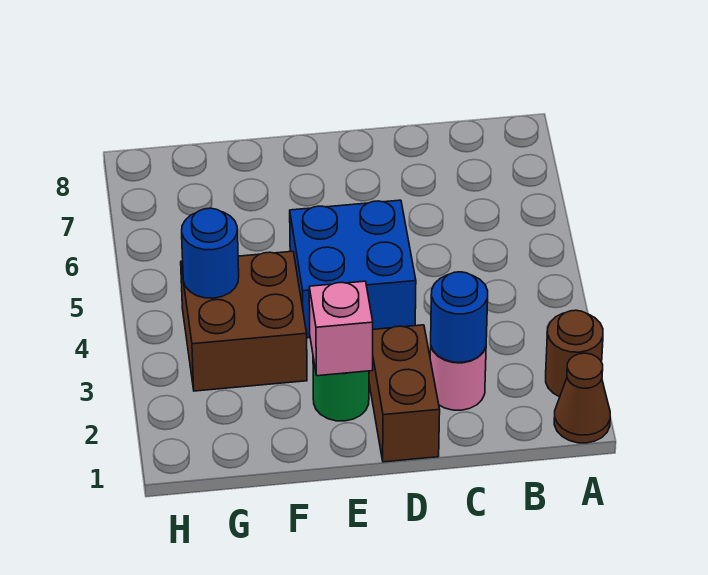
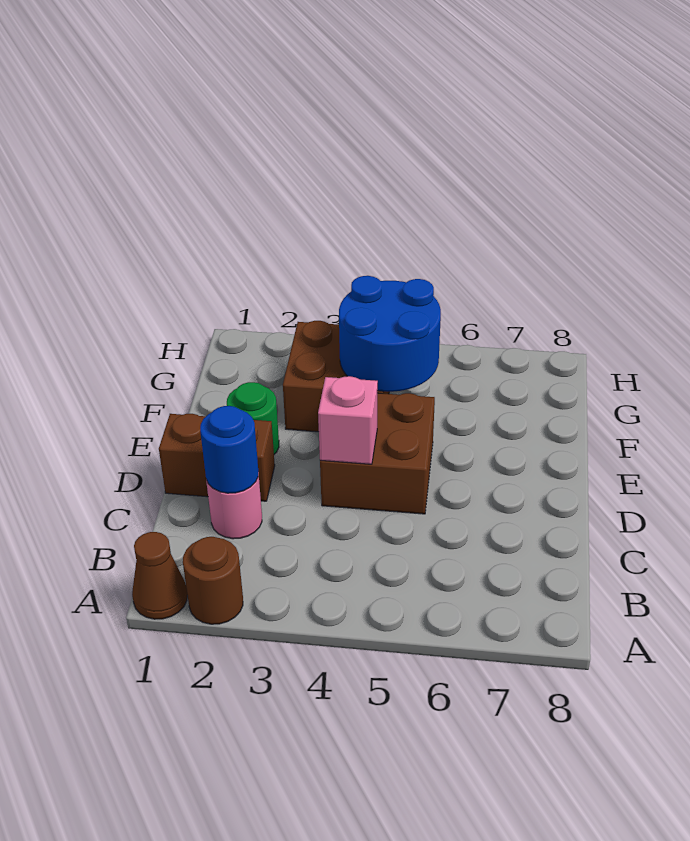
blue brick D4:E5 level 1 -> brown brick D4:E5 level 1
pink brick E2 level 2 -> pink brick D4 level 2
blue round brick G4 level 2 -> blue round brick F4:G5 level 2

